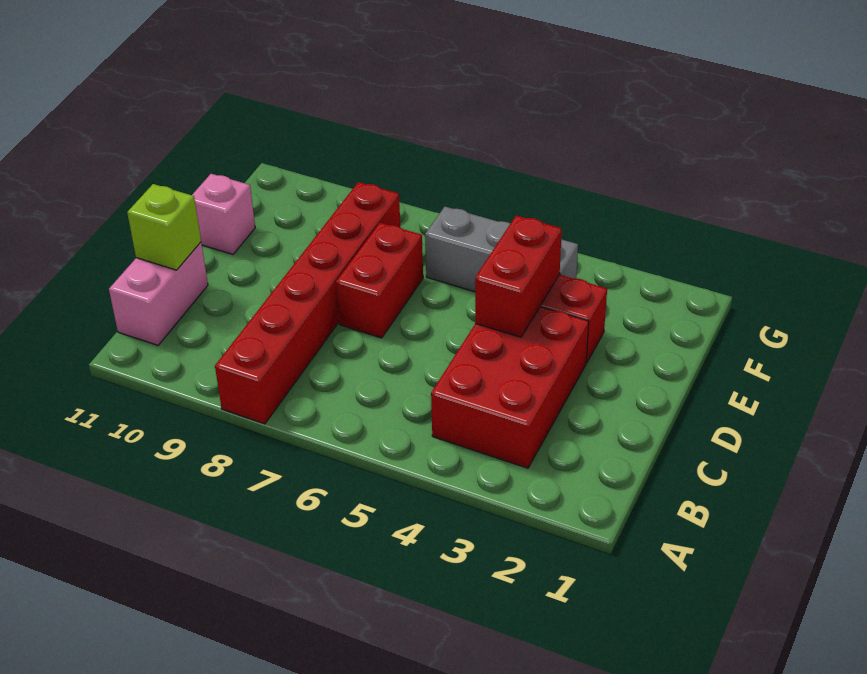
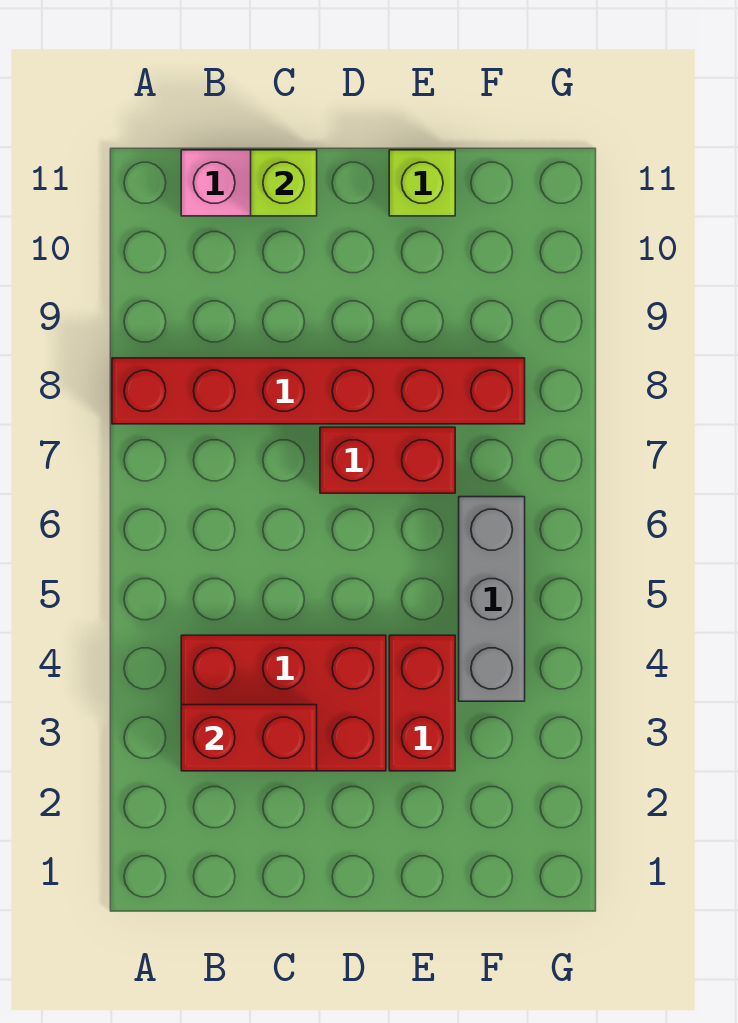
red brick D4:E4 level 2 -> red brick B3:C3 level 2
pink brick E11 level 1 -> lime brick E11 level 1

